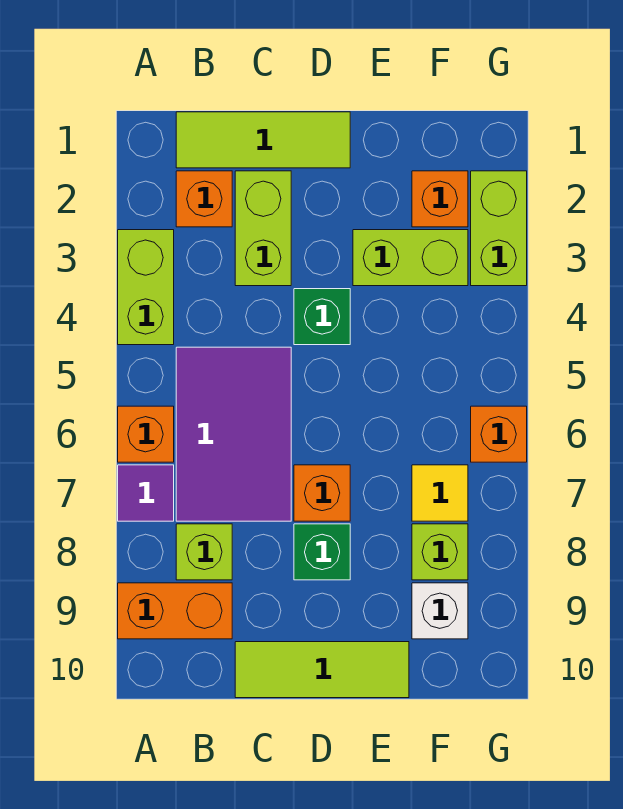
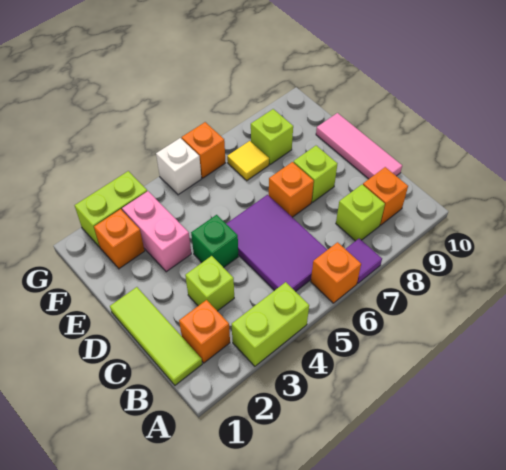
orange brick A9:B9 level 1 -> orange brick B9 level 1
purple tile B5:C7 level 1 -> purple tile B5:D6 level 1
lime brick C2:C3 level 1 -> lime brick C3 level 1
lime tile C10:E10 level 1 -> pink tile C10:E10 level 1
green brick D8 level 1 -> lime brick D8 level 1
lime brick E3:F3 level 1 -> pink brick E3:F3 level 1
white brick F9 level 1 -> white brick G5 level 1

